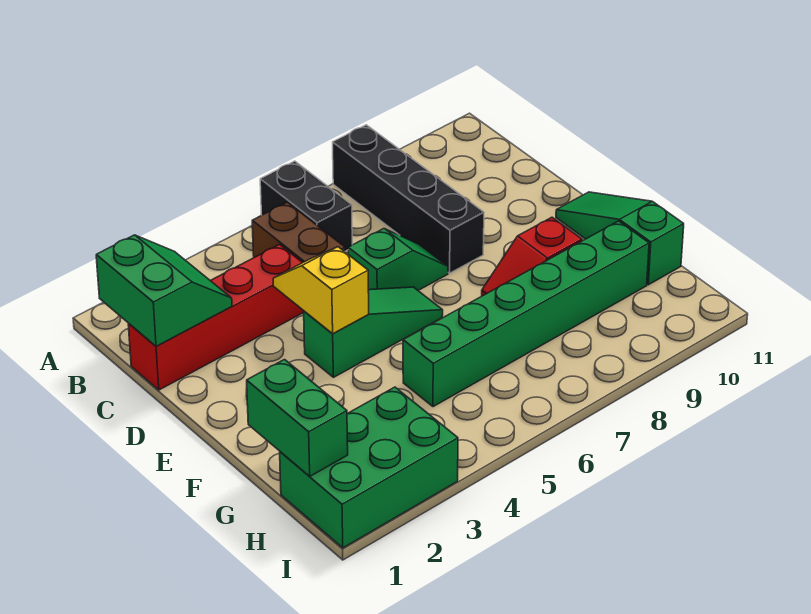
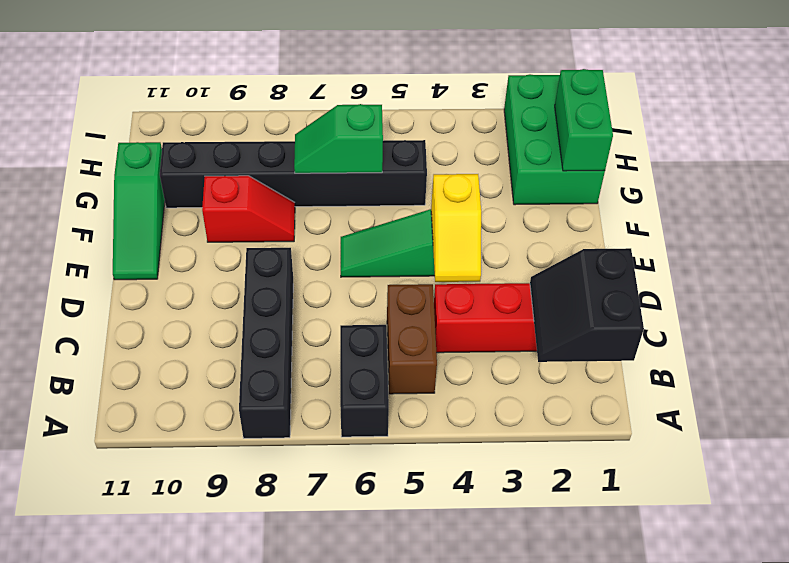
green slope B1:C2 level 2 top 1 -> black slope B1:C2 level 2 top 1
green slope D6:D7 level 1 top 6 -> green slope G6:G7 level 2 top 6
green brick G5:G10 level 1 -> black brick G5:G10 level 1
green brick H1:I3 level 1 -> green brick G1:I2 level 1

